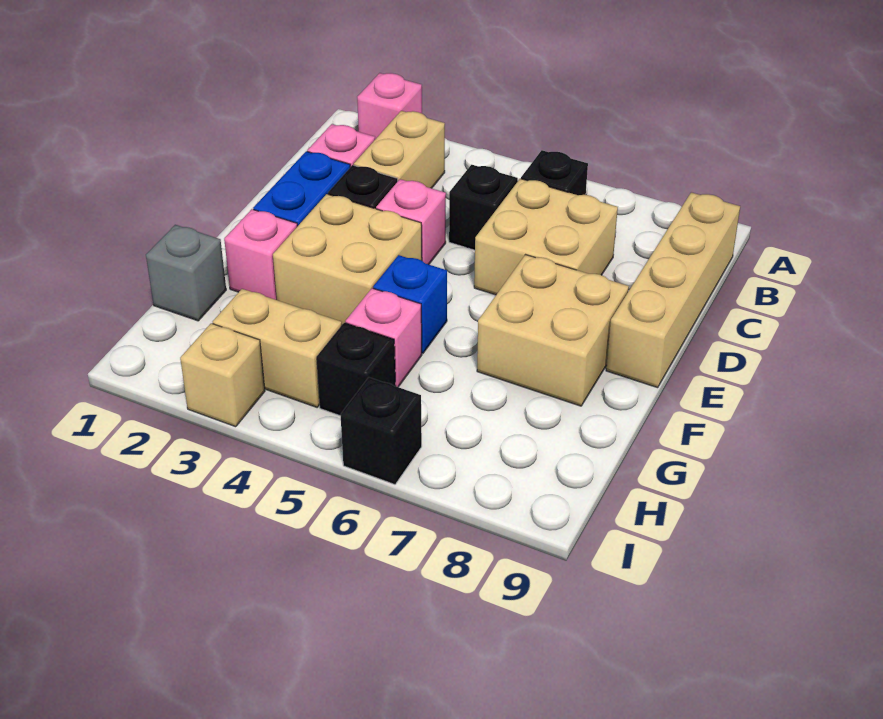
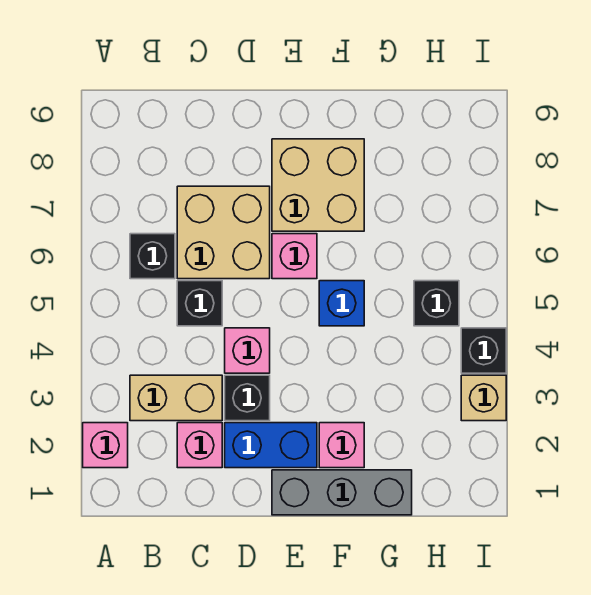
tan brick B9:E9 level 1 -> none
tan brick E3:F4 level 1 -> none
grey brick G1 level 1 -> grey brick E1:G1 level 1
pink brick G5 level 1 -> pink brick E6 level 1
tan brick H3:H4 level 1 -> none
black brick I6 level 1 -> black brick I4 level 1

